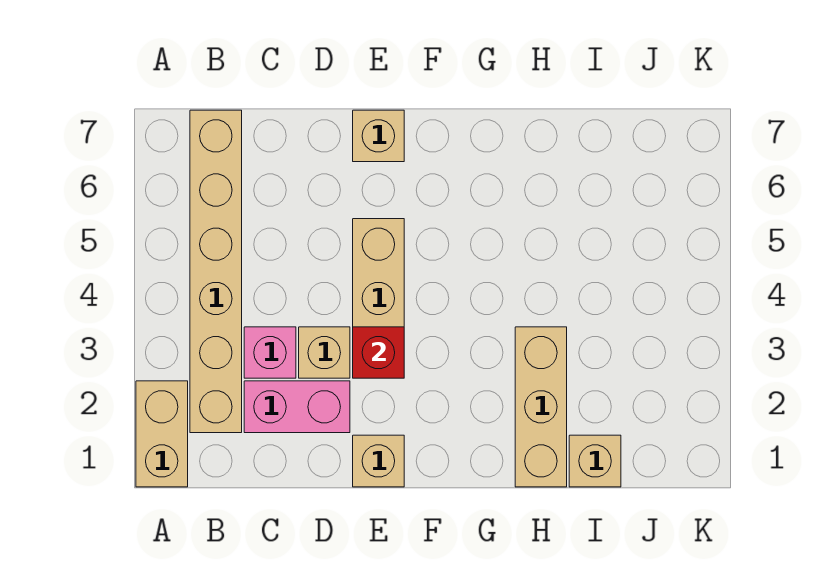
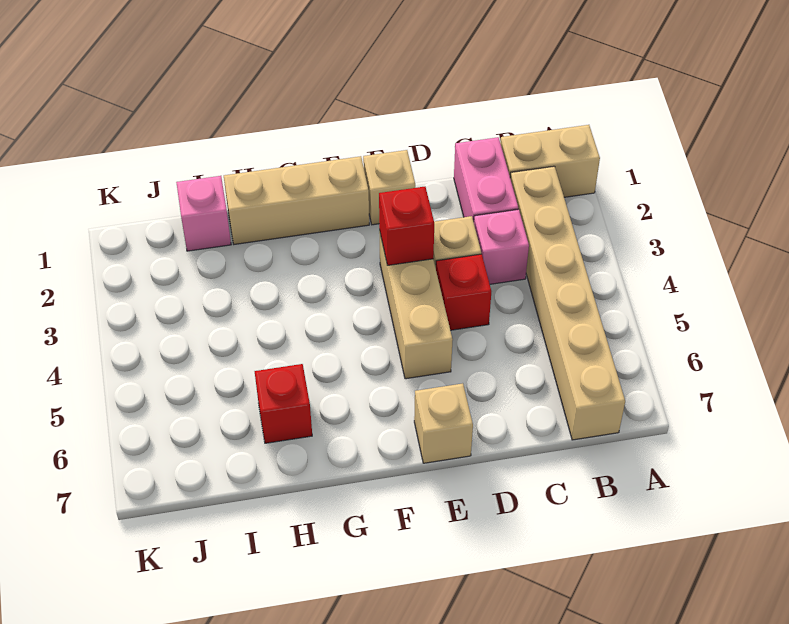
tan brick A1:A2 level 1 -> tan brick A1:B1 level 1
pink brick C2:D2 level 1 -> pink brick C1:C2 level 1
none -> red brick D4 level 1
tan brick H1:H3 level 1 -> tan brick F1:H1 level 1
none -> red brick H6 level 1
tan brick I1 level 1 -> pink brick I1 level 1

